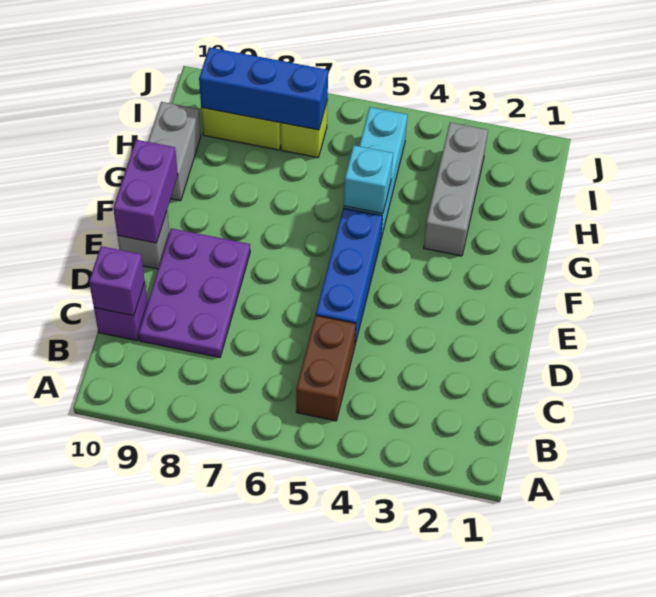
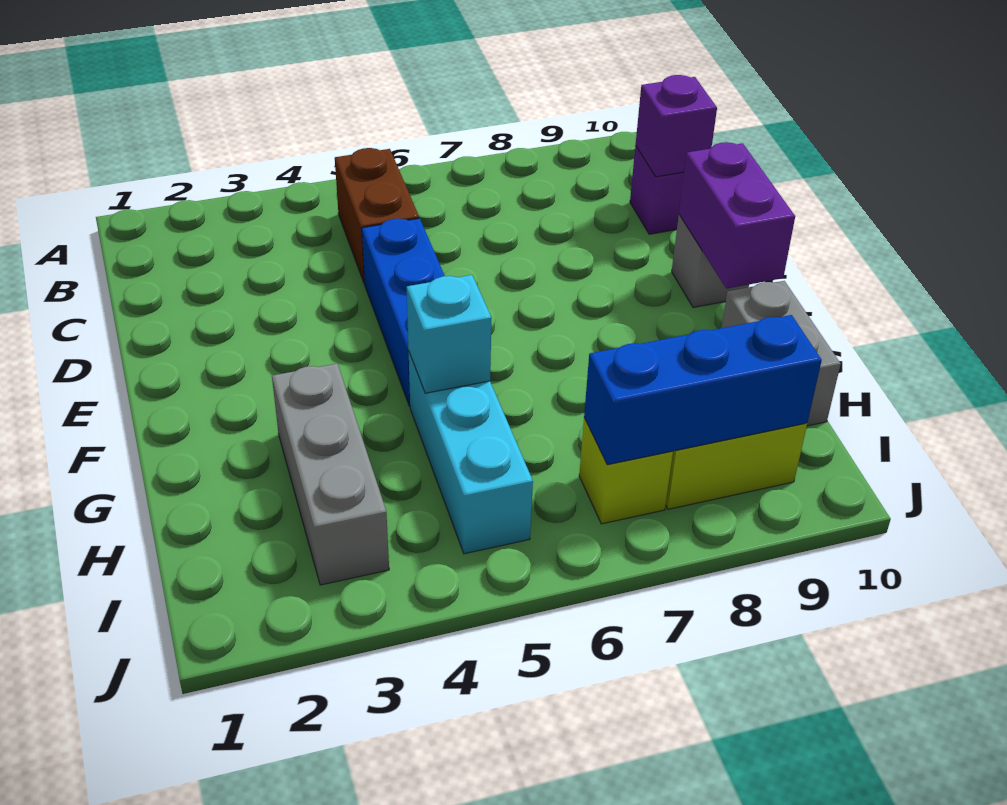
purple plate C8:E9 level 1 -> none

